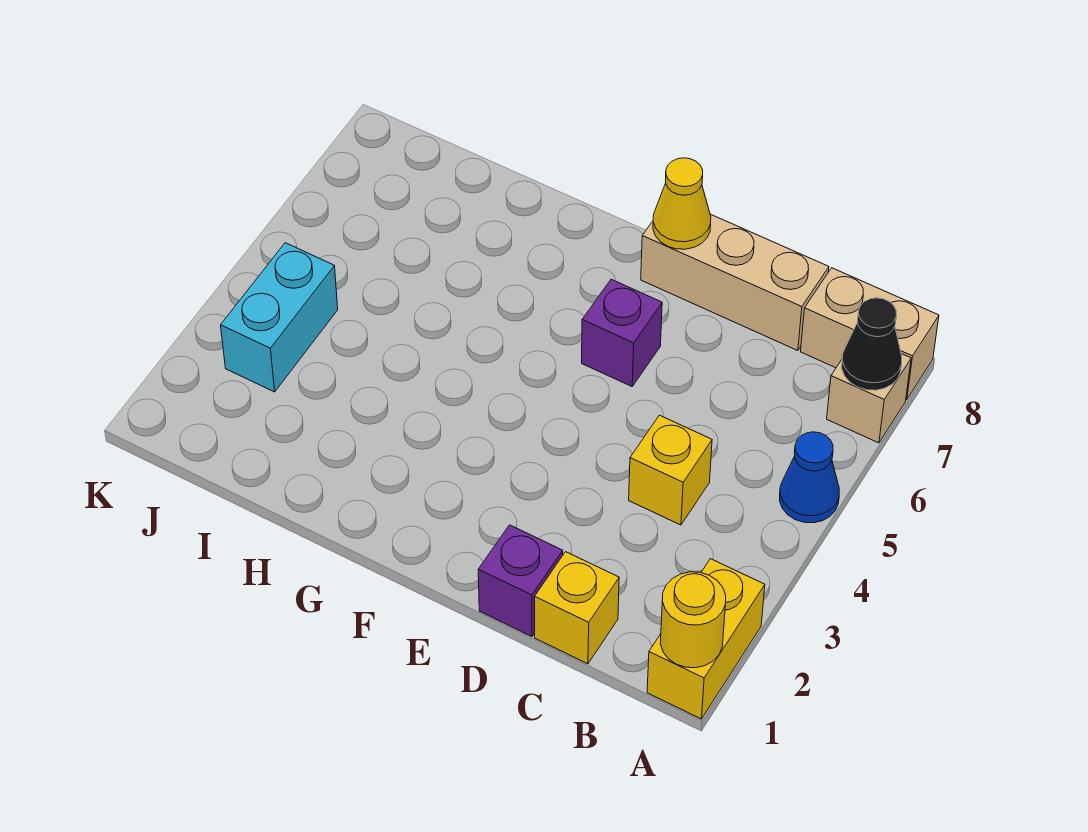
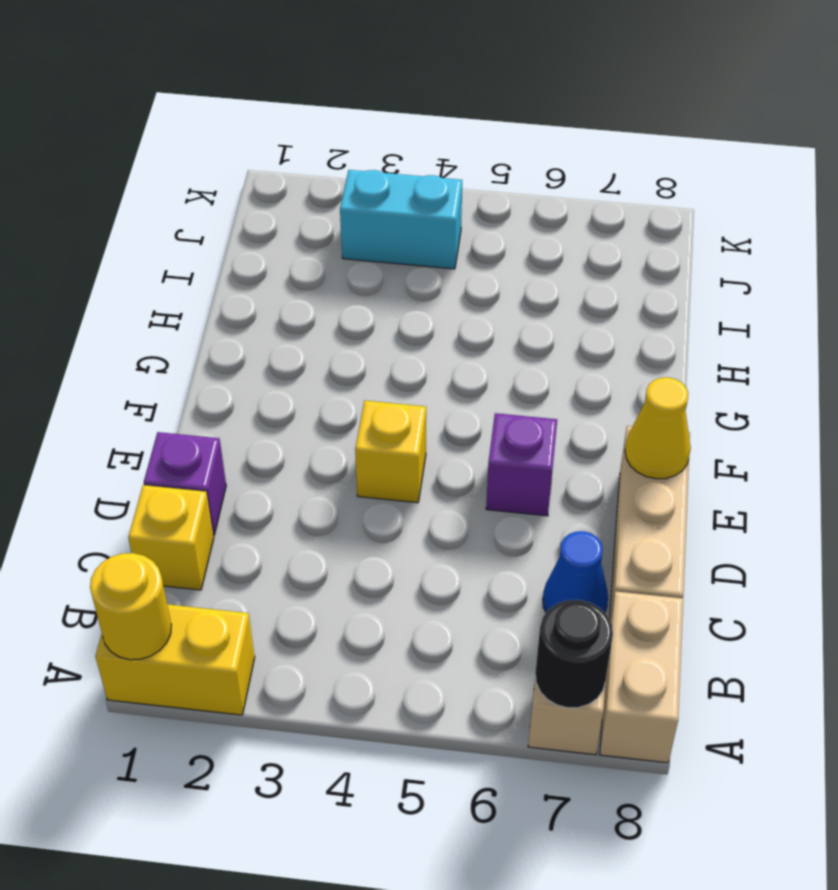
blue cone A5 level 1 -> blue cone C7 level 1
black cone A7 level 2 -> black round brick A7 level 2
yellow brick C4 level 1 -> yellow brick E4 level 1

